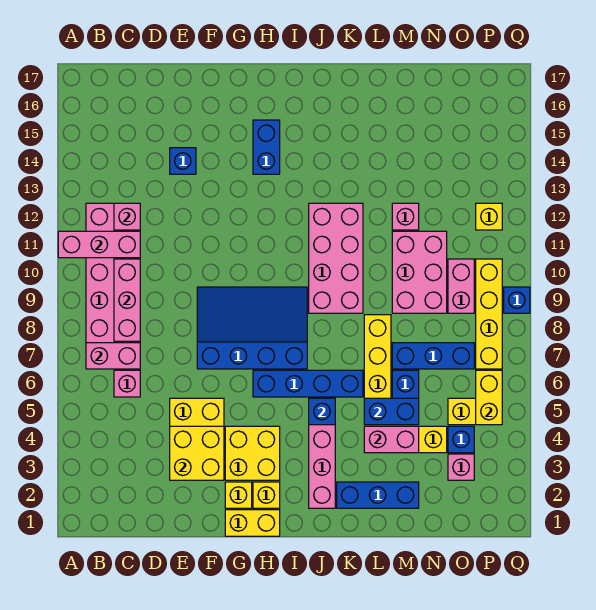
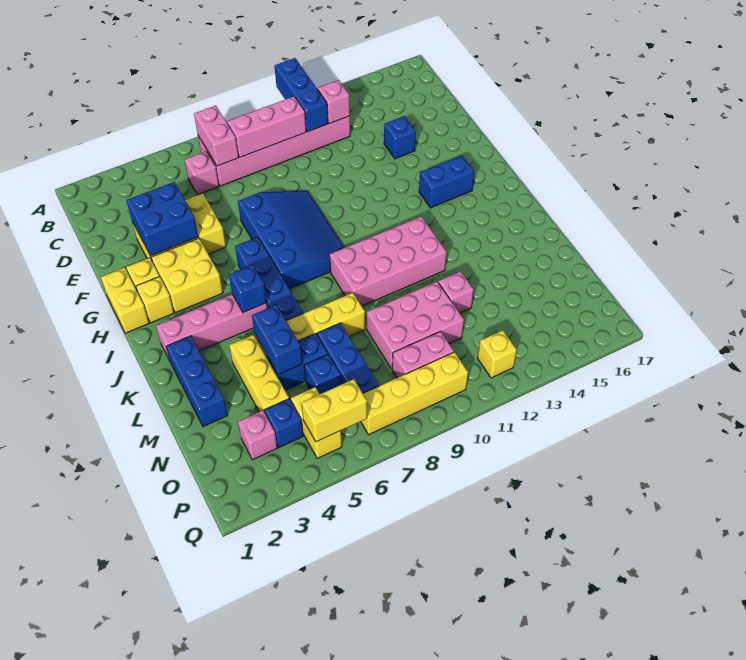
pink brick A11:C11 level 2 -> blue brick A11:C11 level 2
yellow brick E3:F4 level 2 -> blue brick E3:F4 level 2
pink brick L4:M4 level 2 -> none
blue brick Q9 level 1 -> blue brick N6 level 1

